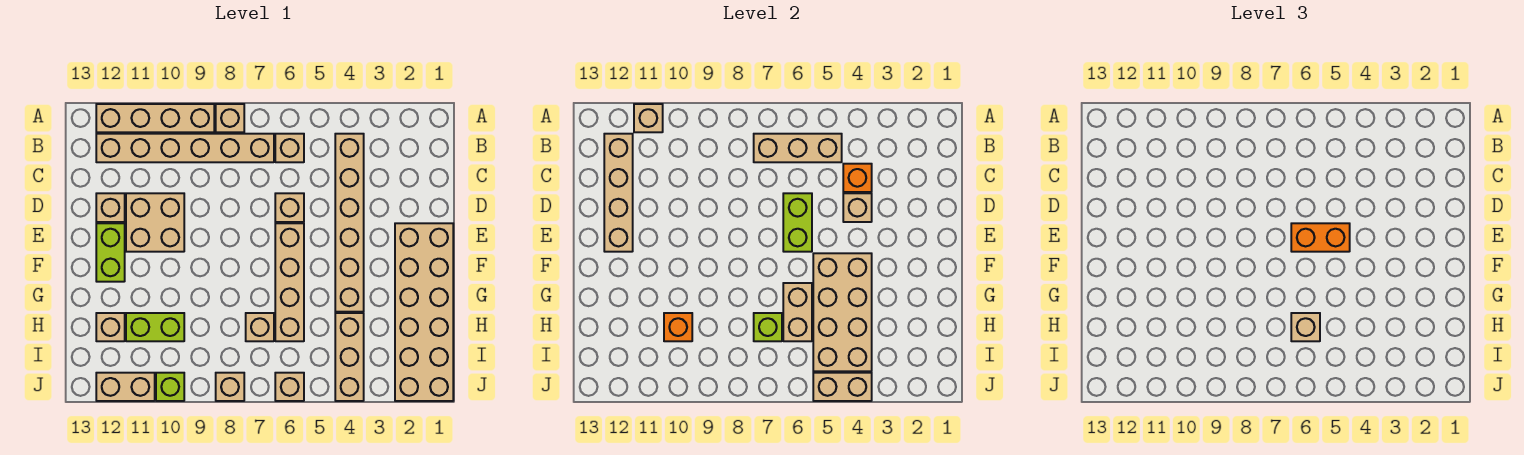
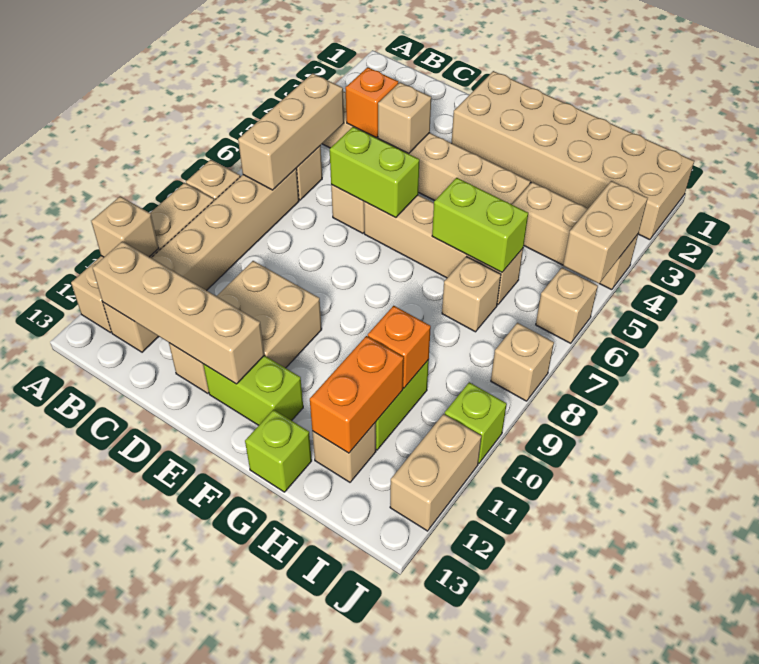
orange brick E5:E6 level 3 -> orange brick H11:H12 level 2
tan brick F4:I5 level 2 -> none
tan brick G6:H6 level 2 -> lime brick G6:H6 level 2
tan brick H6 level 3 -> none
lime brick H7 level 2 -> lime brick G13 level 1

